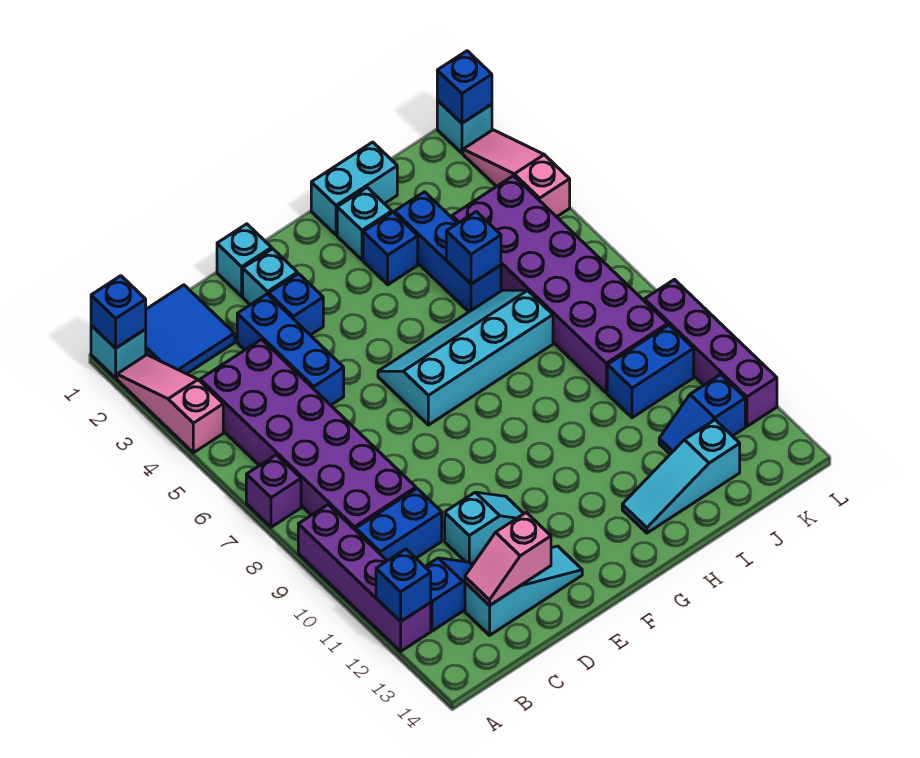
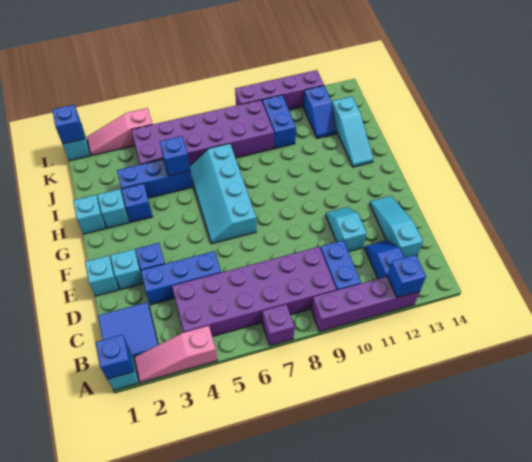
pink slope C13:D13 level 2 top D -> none
cyan brick H1:I1 level 1 -> cyan brick H1 level 1

